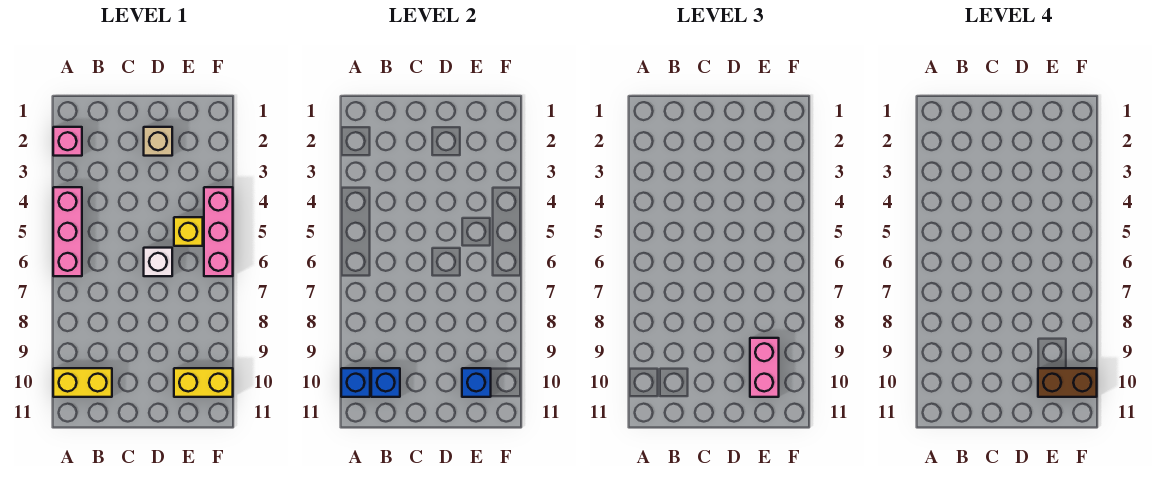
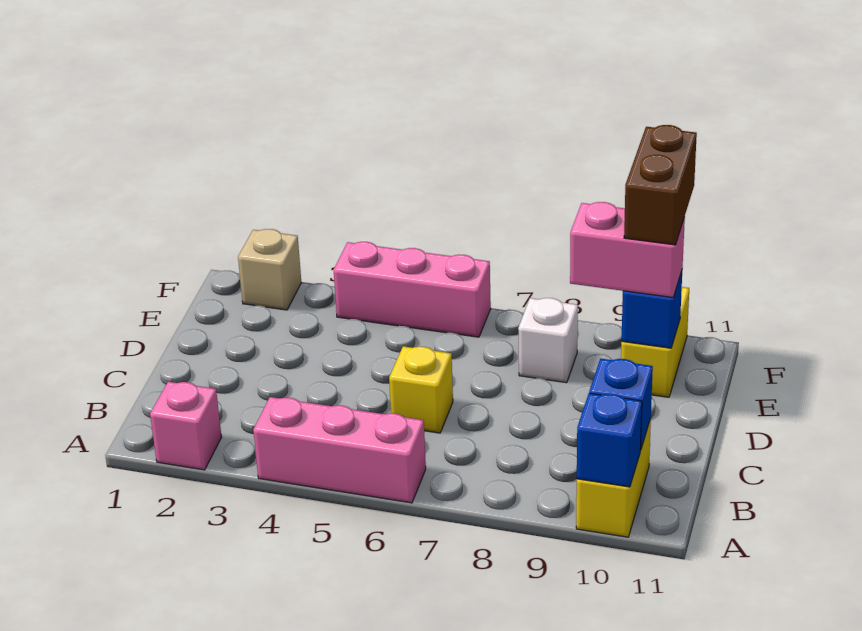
tan brick D2 level 1 -> tan brick F2 level 1
white brick D6 level 1 -> white brick E8 level 1
yellow brick E5 level 1 -> yellow brick C6 level 1

